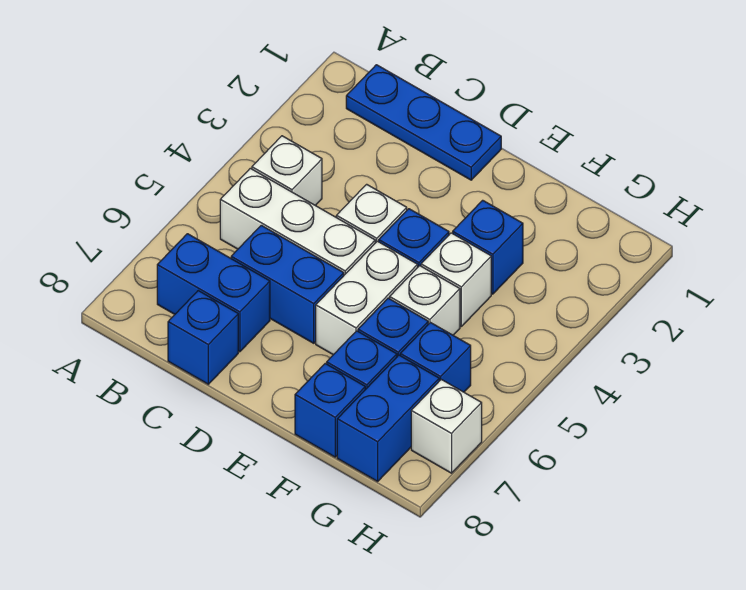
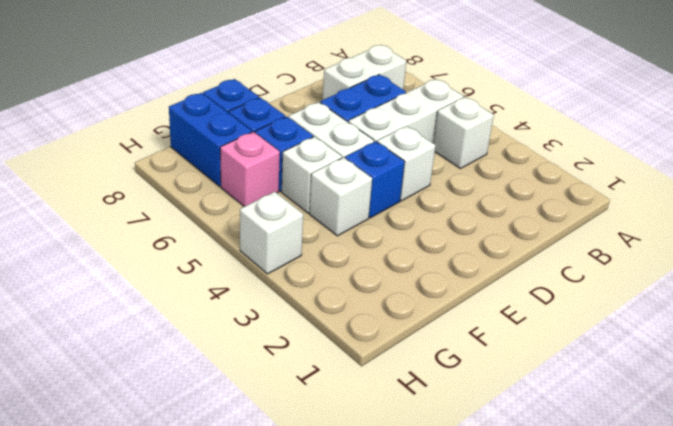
blue plate B1:D1 level 1 -> none
blue brick B7:C7 level 1 -> white brick B7:C7 level 1
blue brick C8 level 1 -> none
blue brick F3 level 1 -> none
blue brick G6 level 1 -> pink brick G6 level 1
white brick H7 level 1 -> white brick H4 level 1

